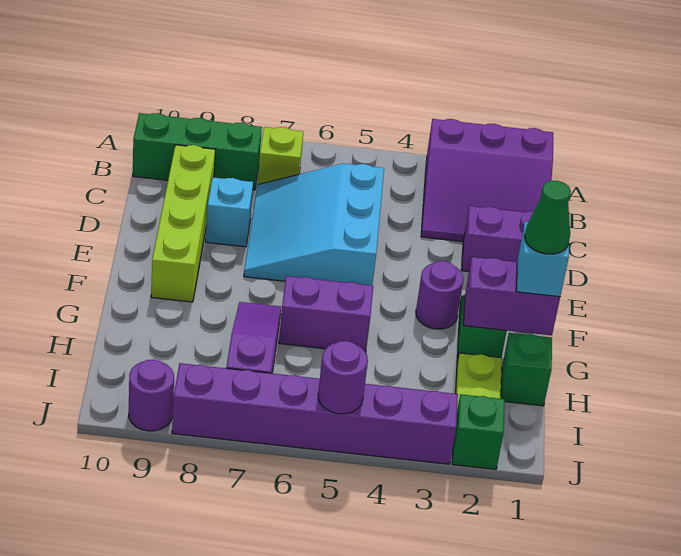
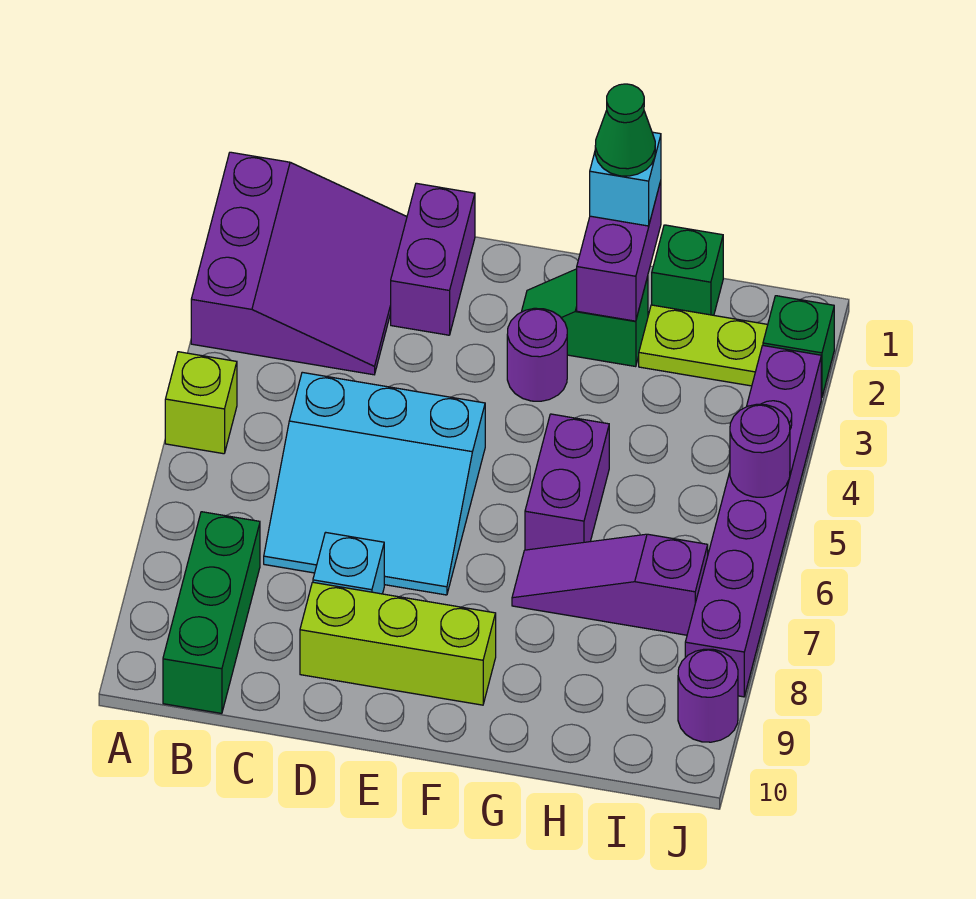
lime brick B7 level 1 -> lime brick A5 level 1
lime brick C9:F9 level 1 -> lime brick D9:F9 level 1

